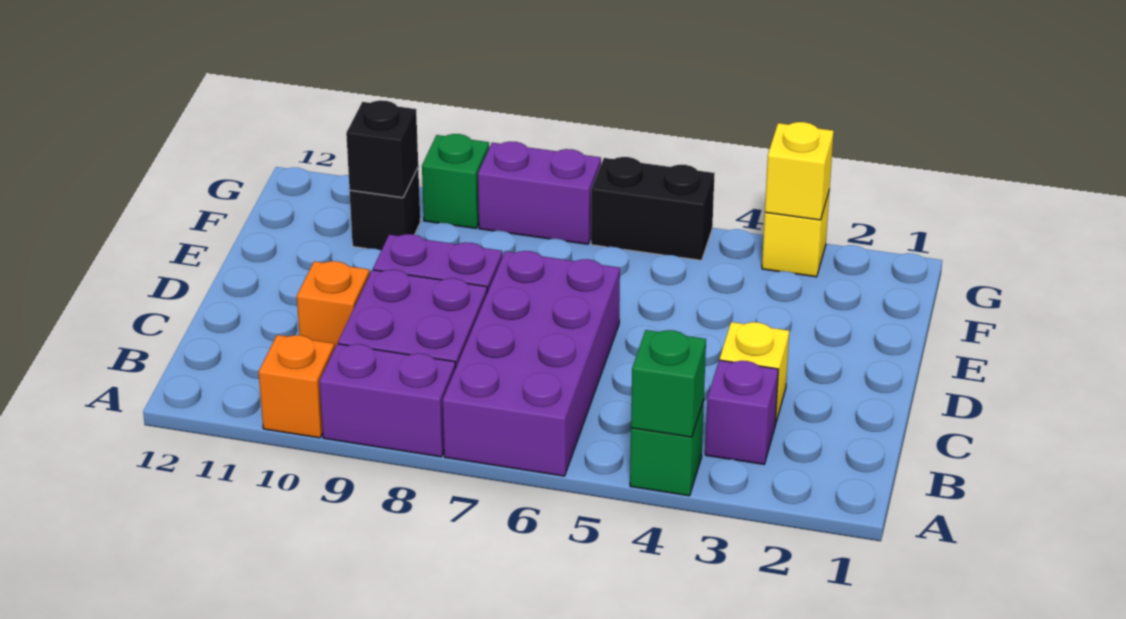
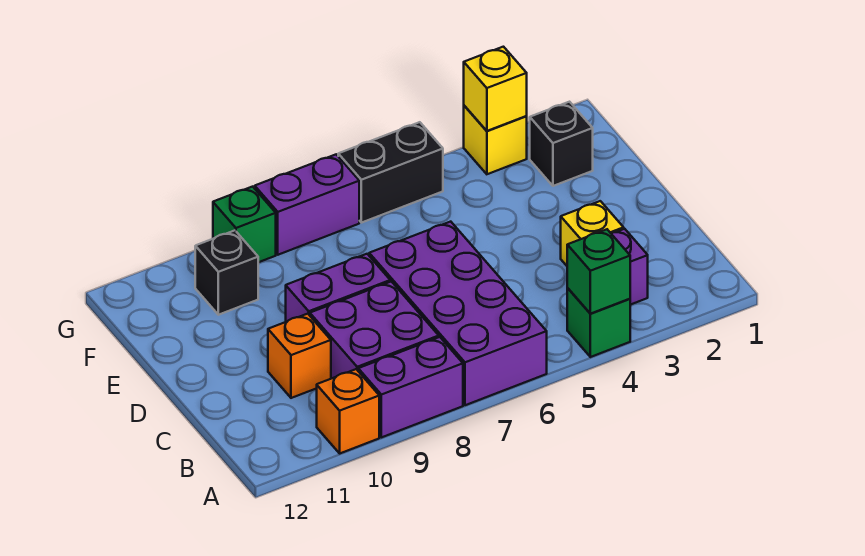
black brick F10 level 2 -> black brick F2 level 1

